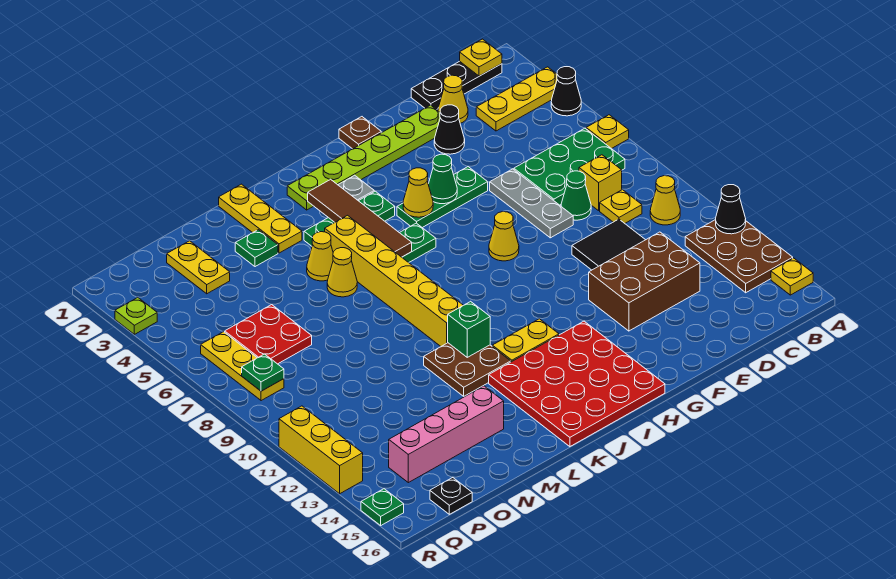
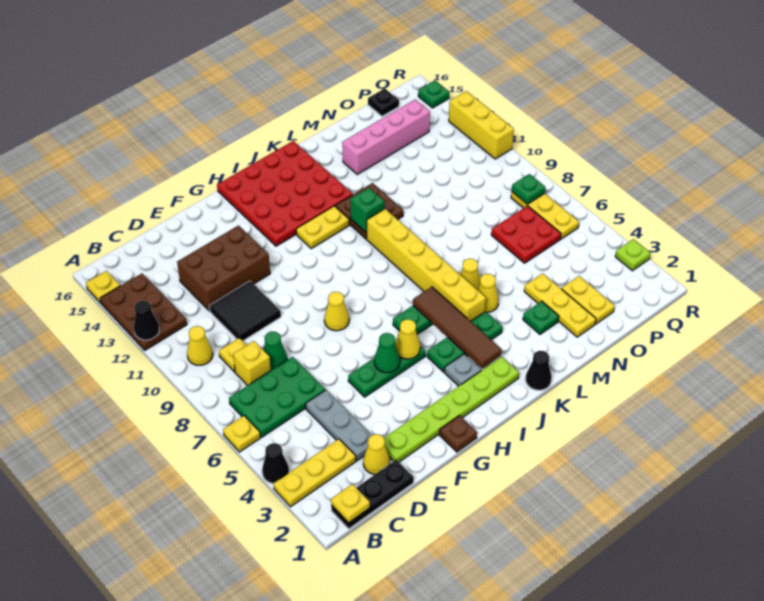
black cone E3 level 1 -> black cone K1 level 1
grey plate E6:E8 level 1 -> grey plate D3:D5 level 1
yellow plate L1:L3 level 1 -> yellow plate N2:N4 level 1

